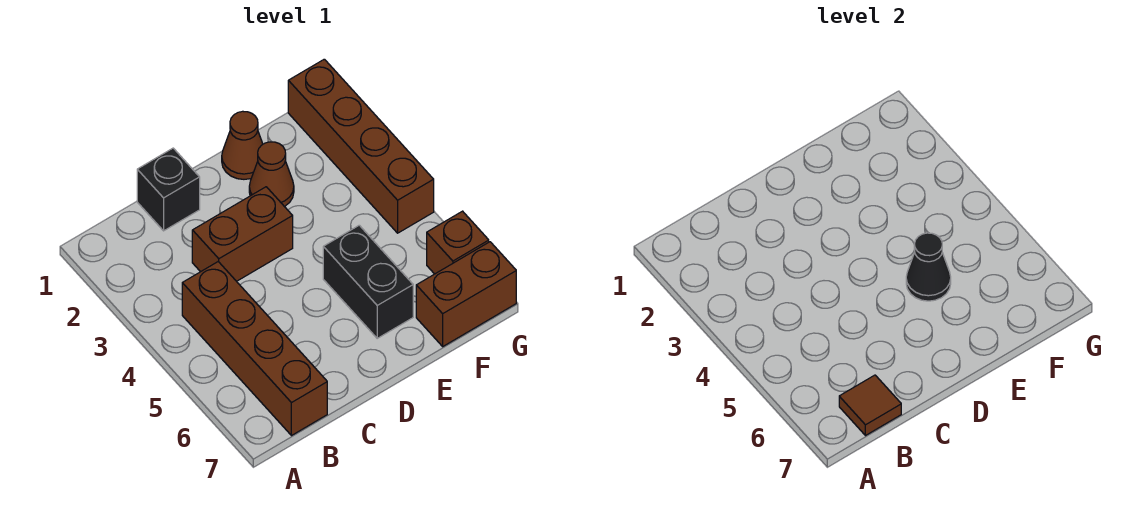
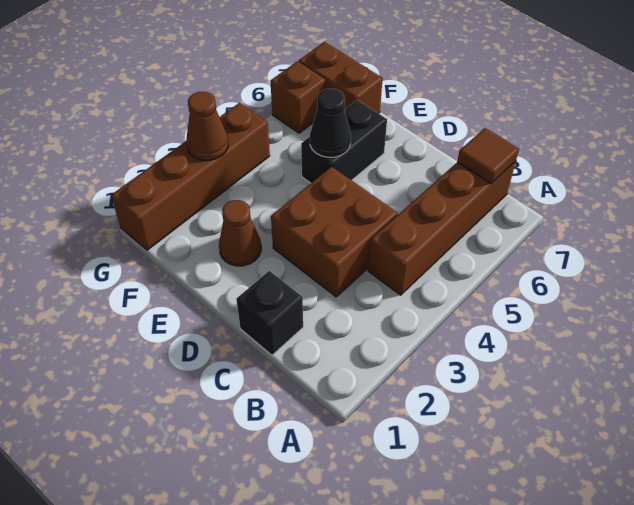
brown brick C3:D3 level 1 -> brown brick C3:D4 level 1
brown cone E1 level 1 -> brown cone G3 level 2

